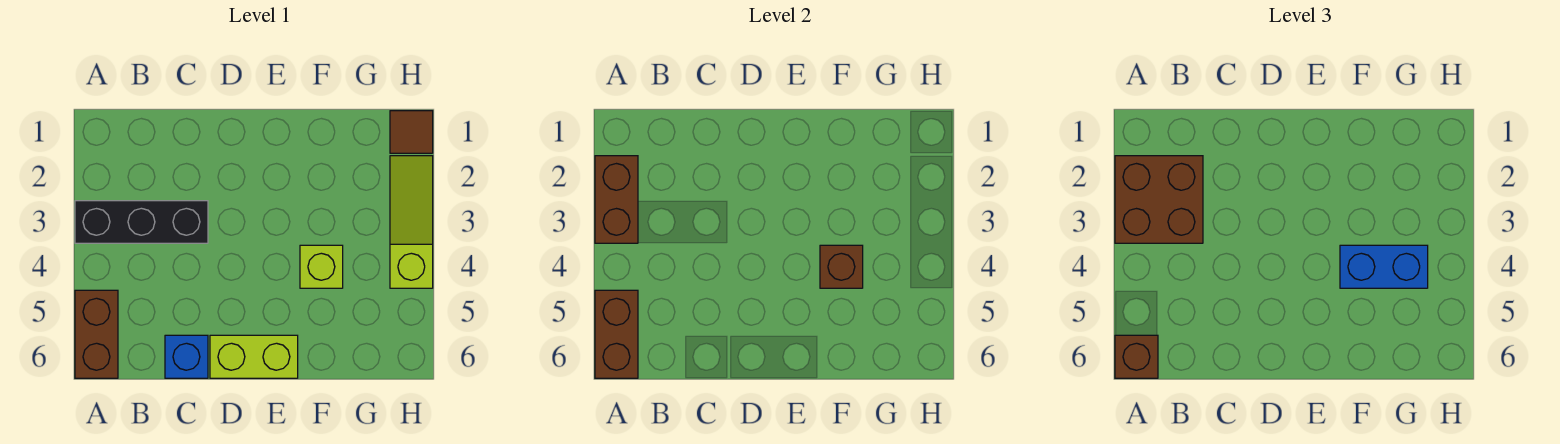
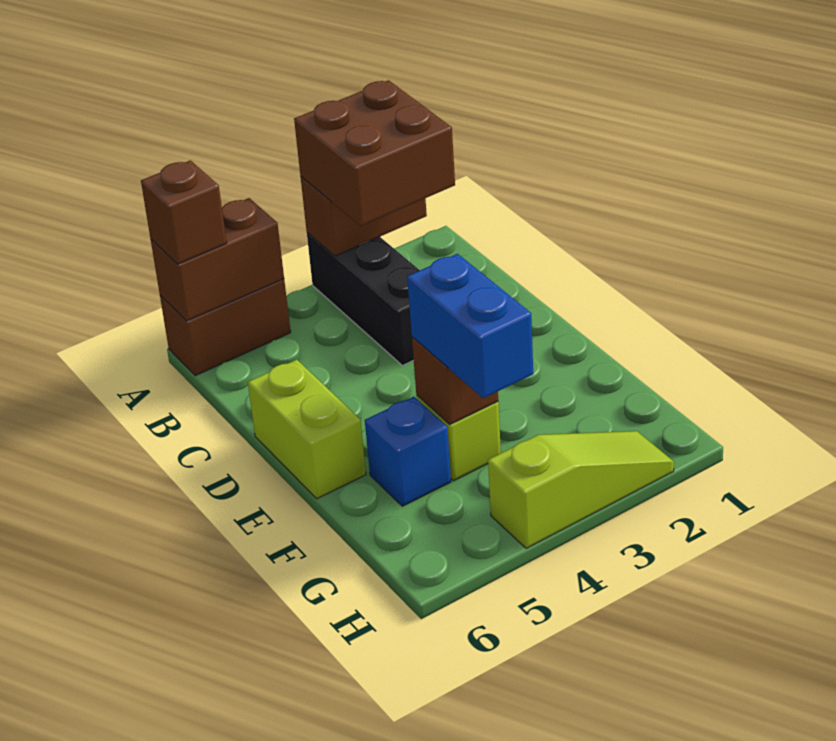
blue brick C6 level 1 -> blue brick F5 level 1
brown tile H1 level 1 -> none

